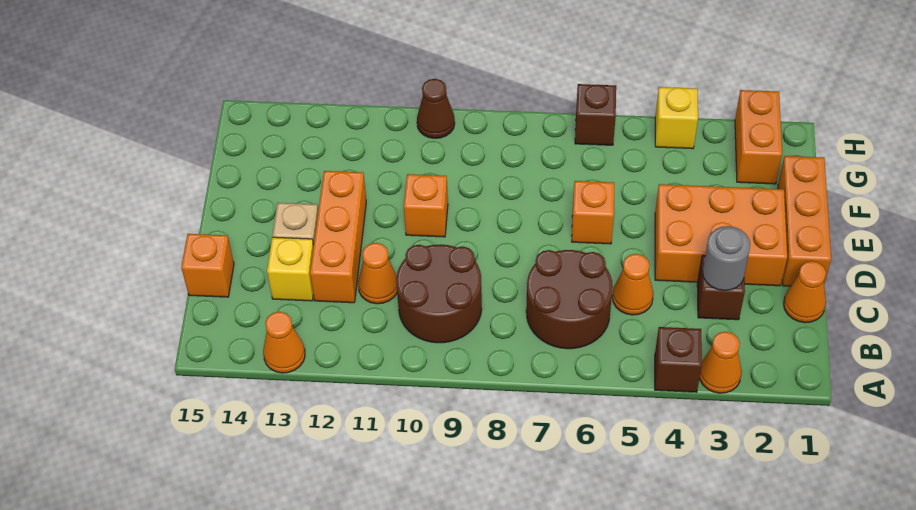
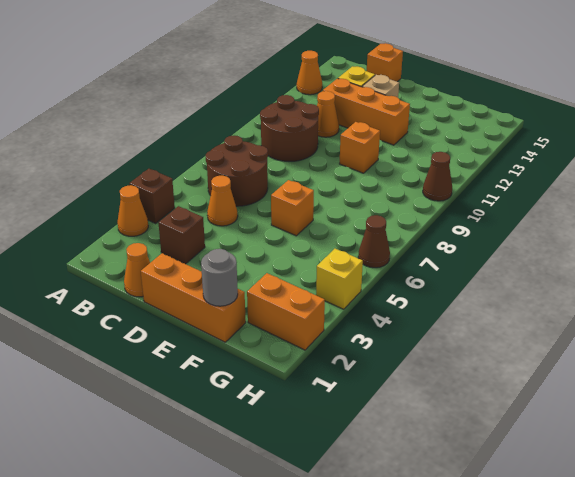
grey round brick C3 level 2 -> grey round brick F1 level 2
orange brick D2:E4 level 1 -> none
brown brick H6 level 1 -> brown cone H6 level 1

